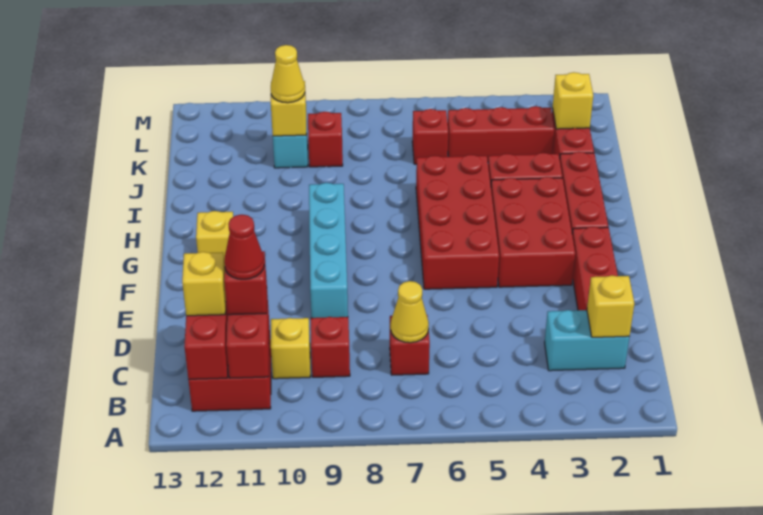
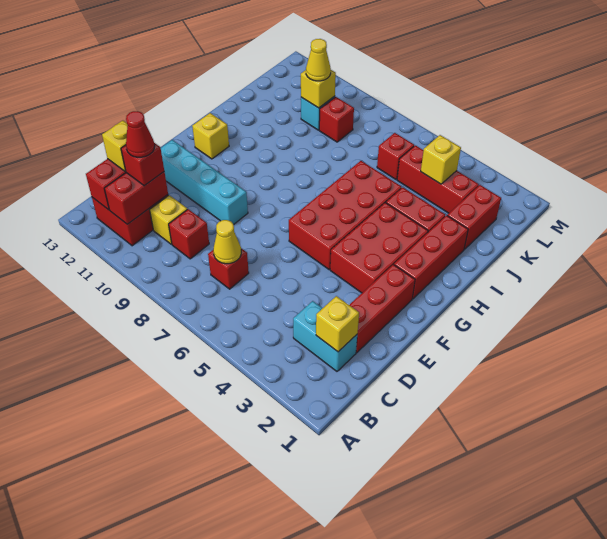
cyan brick E9:H9 level 1 -> cyan brick E9:E12 level 1
yellow brick K2 level 2 -> yellow brick K4 level 2

